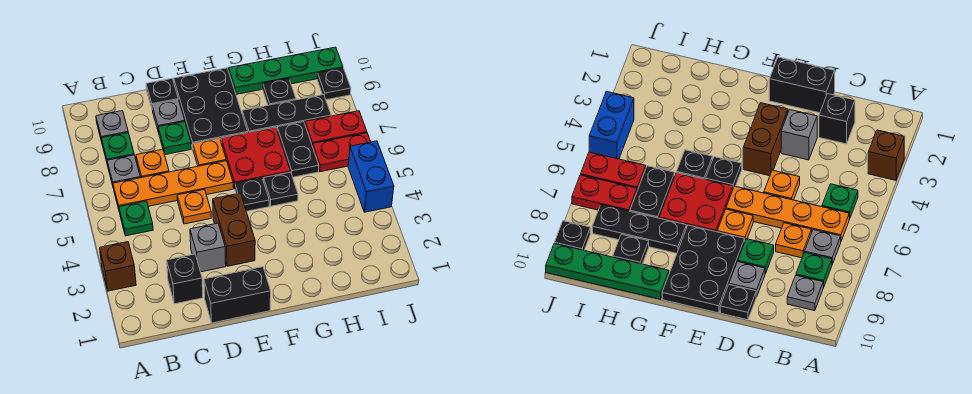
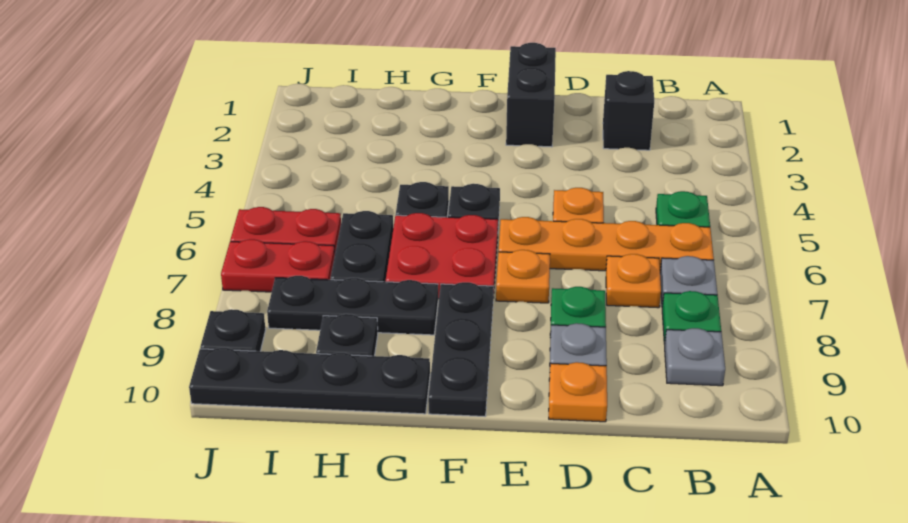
brown brick A3 level 1 -> none
black brick D1:E1 level 1 -> black brick E1:E2 level 1
grey brick D3 level 1 -> none
black plate D10 level 1 -> orange plate D10 level 1
brown brick E3:E4 level 1 -> none
black plate E8:F10 level 1 -> black plate F8:F10 level 1
green plate G10:J10 level 1 -> black plate G10:J10 level 1
blue brick J4:J5 level 1 -> none

